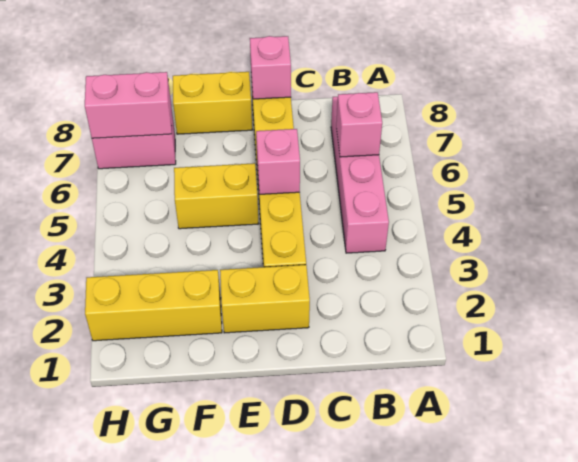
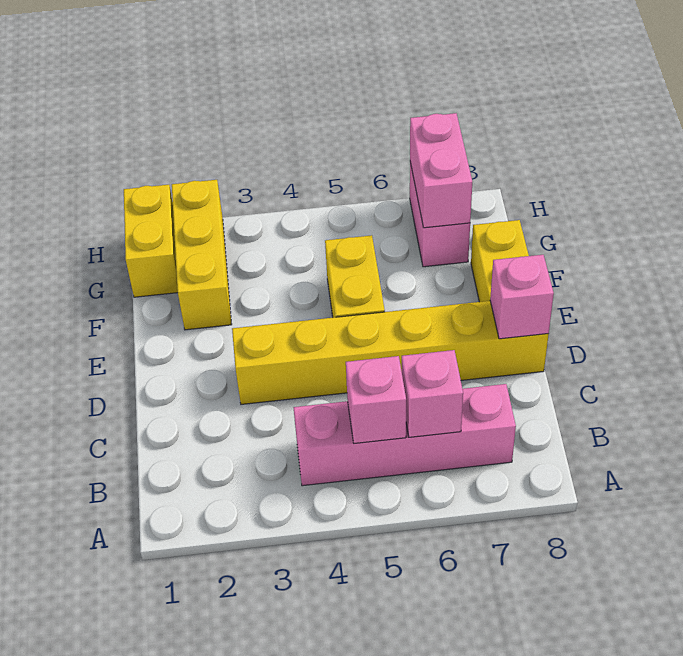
yellow brick D2:E2 level 1 -> yellow brick G1:H1 level 1
pink brick D5 level 2 -> pink brick B5 level 2

